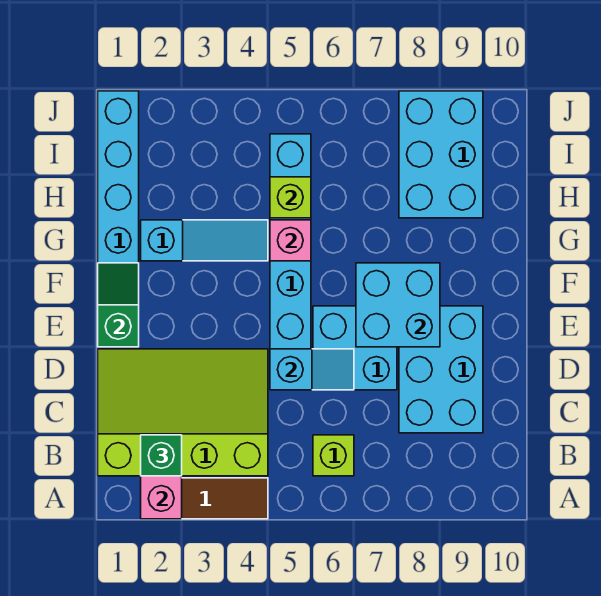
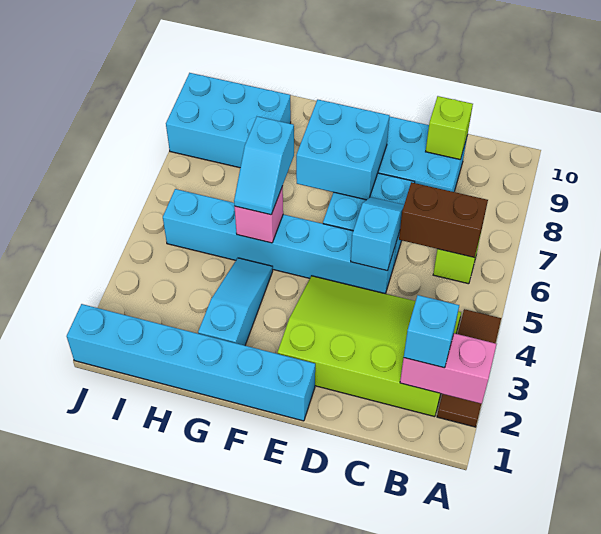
lime slope B1:D4 level 1 top B -> lime slope B2:E4 level 1 top 2
green brick B2 level 3 -> cyan brick B2 level 3
none -> brown brick B6:C6 level 2
green slope E1:F1 level 2 top E -> none
none -> cyan slope G5:G6 level 3 top 6
lime brick H5 level 2 -> lime brick C9 level 2

